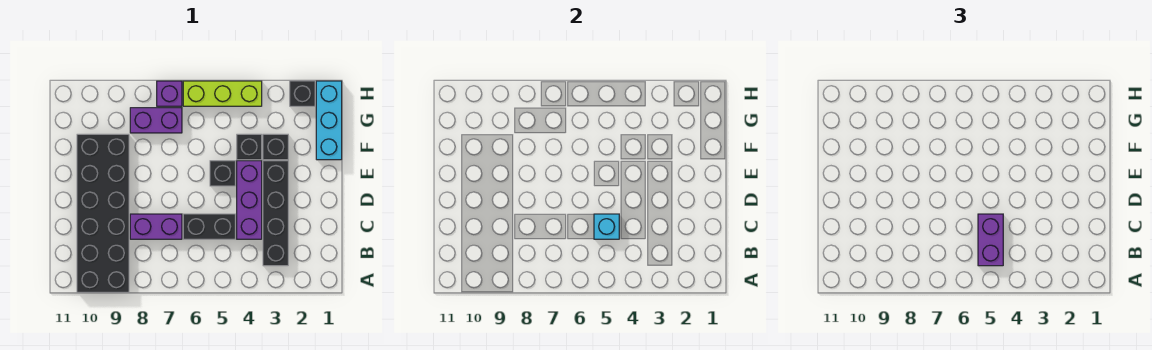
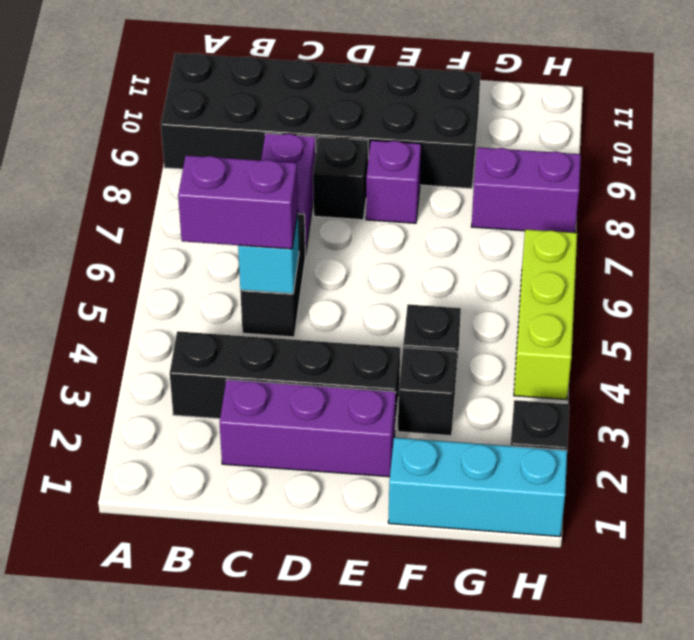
purple brick C4:E4 level 1 -> purple brick C2:E2 level 1
black brick E5 level 1 -> black brick D8 level 1
purple brick G7:G8 level 1 -> purple brick G8:H8 level 1
purple brick H7 level 1 -> purple brick E8 level 1

